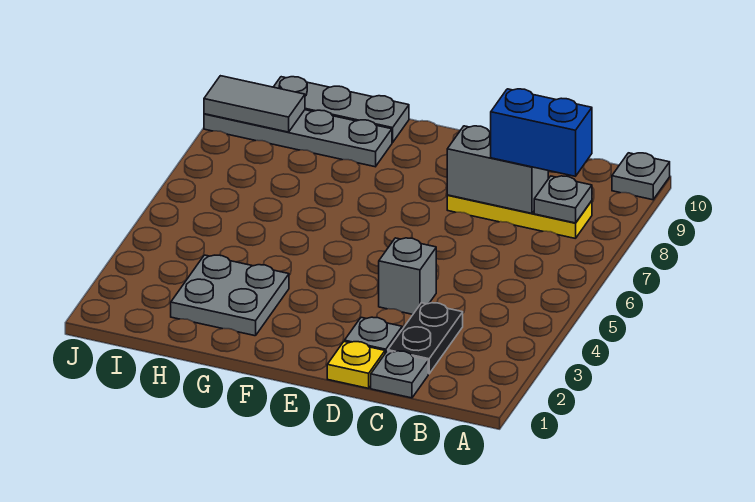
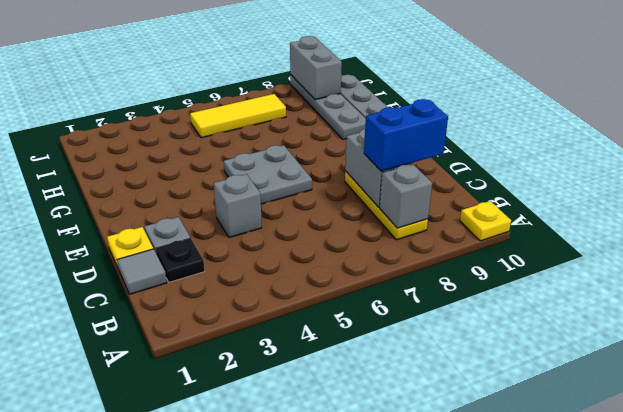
grey plate A10 level 1 -> yellow plate A10 level 1
grey plate B8 level 2 -> grey brick B8 level 2
blue brick B8:C8 level 3 -> blue brick C8:C9 level 3
grey plate C1 level 1 -> grey tile C1 level 1
black plate C2:C3 level 1 -> black plate C2 level 1
grey plate G2:H3 level 1 -> grey plate E5:F6 level 1
none -> yellow tile I5:I7 level 1
grey tile I9:J9 level 2 -> grey brick I9:J9 level 2

